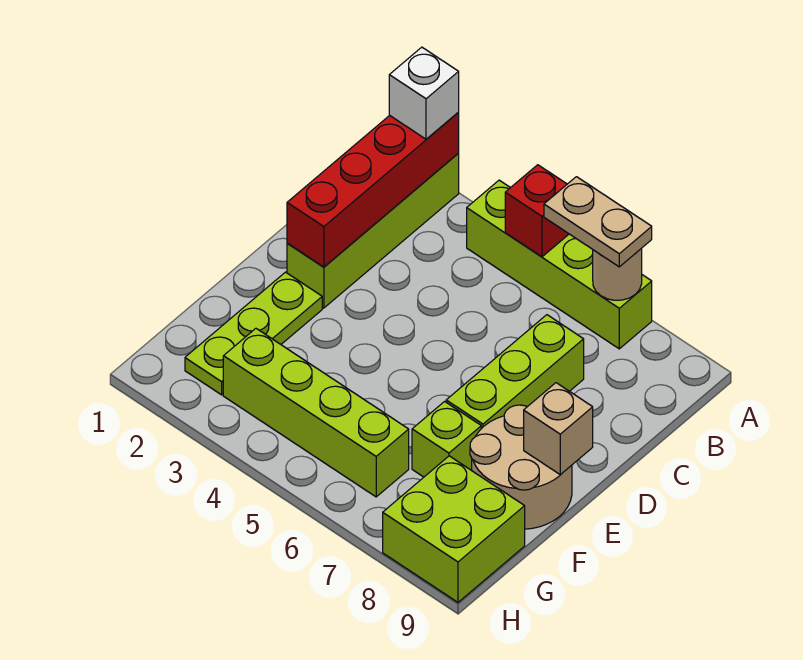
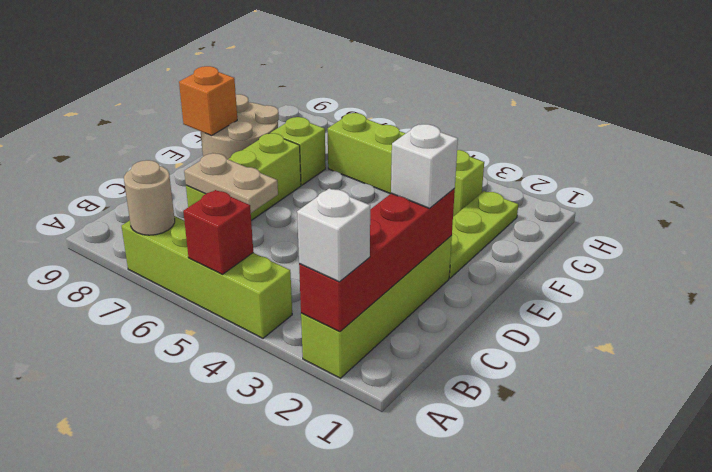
tan plate A6:A7 level 3 -> tan plate C6:C7 level 2
none -> white brick D2 level 3
tan brick E9 level 2 -> orange brick E9 level 2
lime brick G8:H9 level 1 -> none

